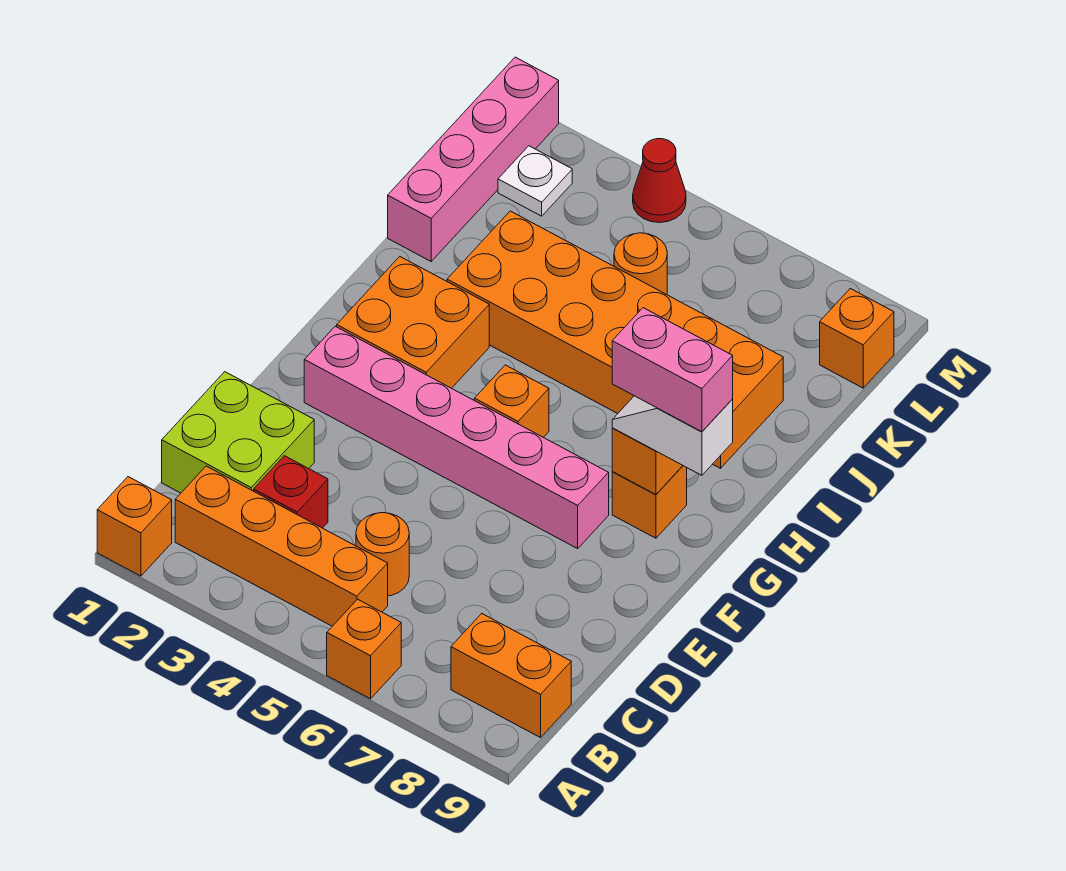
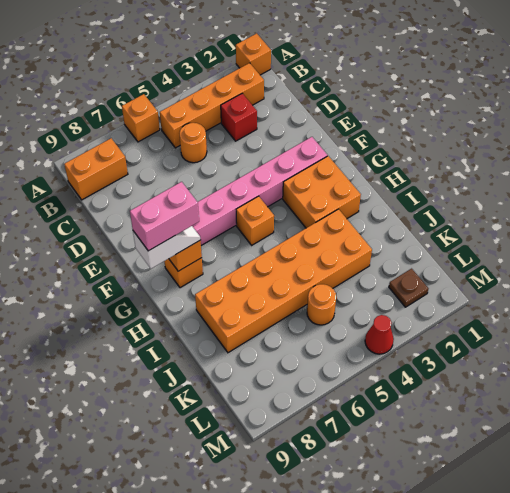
lime brick C1:D2 level 1 -> none
pink brick J1:M1 level 1 -> none
white plate L2 level 1 -> brown plate L2 level 1
orange brick L9 level 1 -> none

